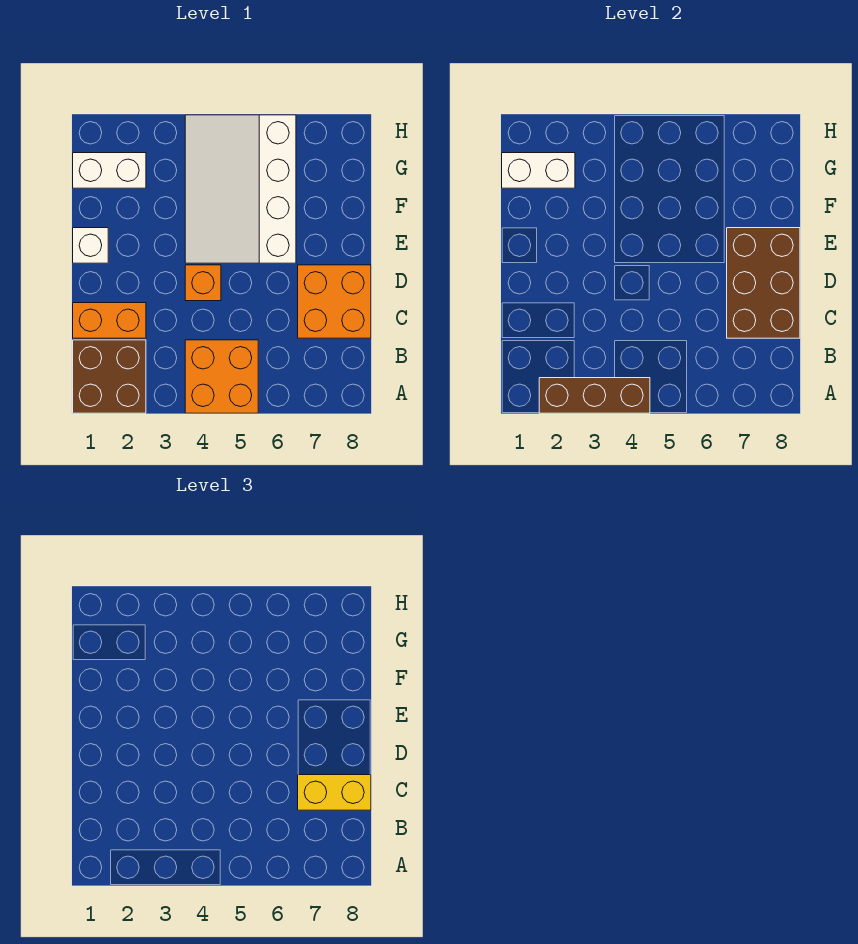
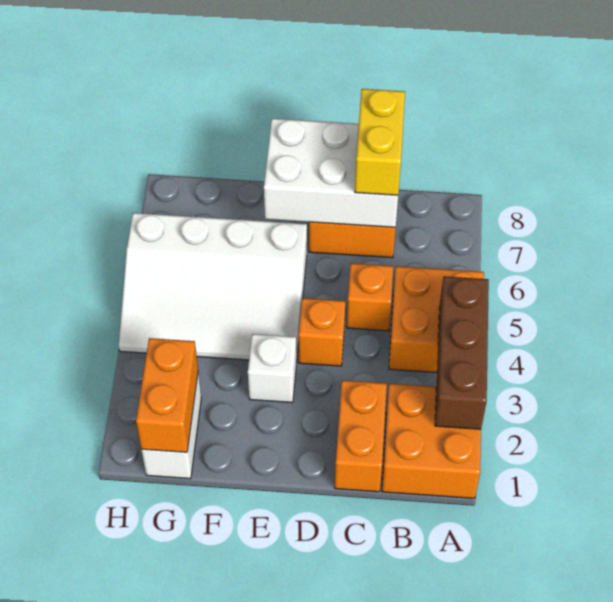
brown brick A1:B2 level 1 -> orange brick A1:B2 level 1
none -> orange brick C5 level 1
brown brick C7:E8 level 2 -> white brick C7:E8 level 2
white brick E1 level 1 -> white brick E3 level 1
white brick G1:G2 level 2 -> orange brick G1:G2 level 2

